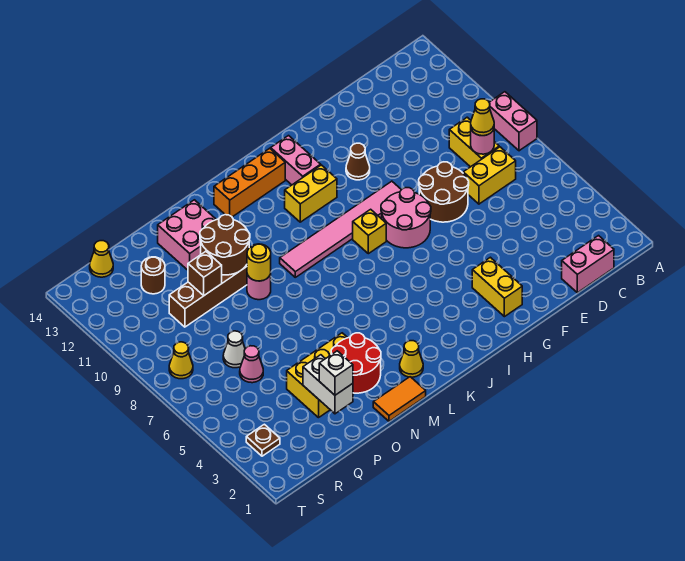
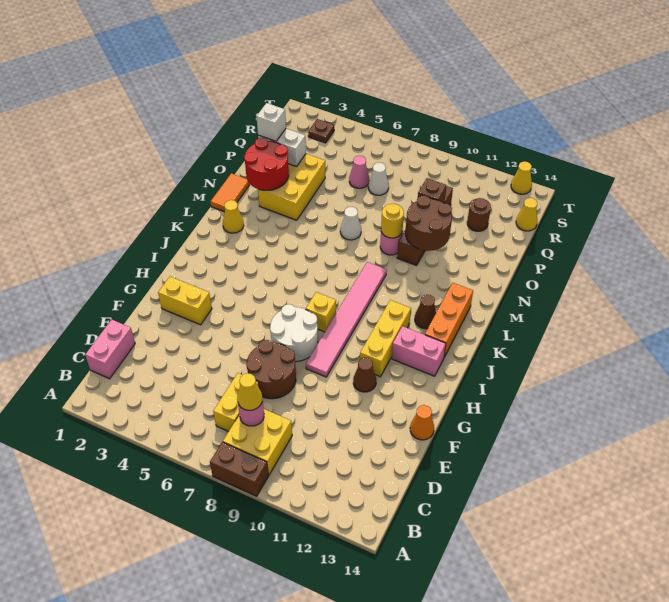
pink brick A8:A9 level 1 -> brown brick A8:A9 level 1
yellow brick C8:C9 level 1 -> yellow brick B8:C9 level 1
none -> orange cone F14 level 1
pink round brick G7:H8 level 1 -> white round brick G7:H8 level 1
yellow brick I11:J11 level 1 -> yellow brick H11:J11 level 1
none -> brown cone K12 level 1
none -> white cone N7 level 1
pink brick N12:O13 level 1 -> none
yellow cone S8 level 1 -> yellow cone T13 level 1

